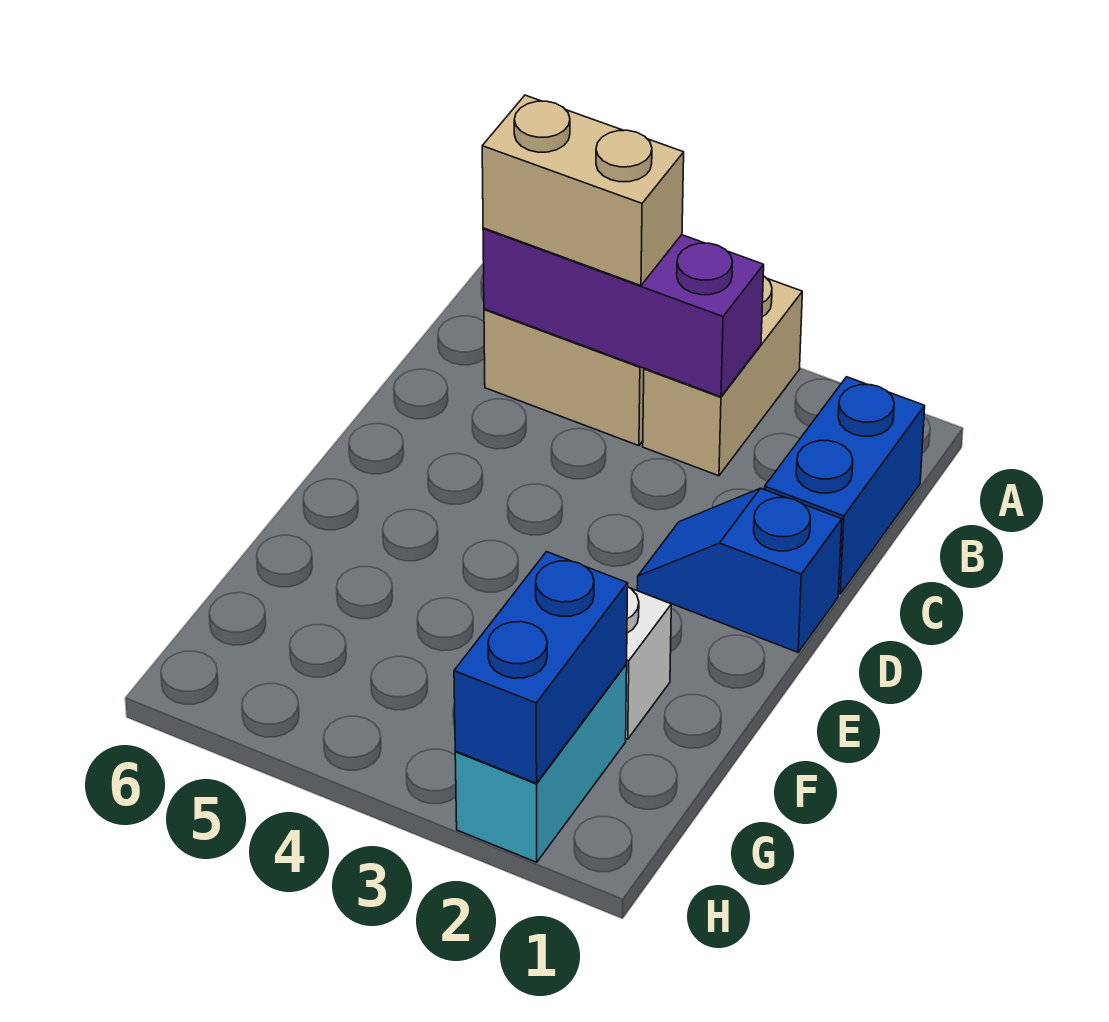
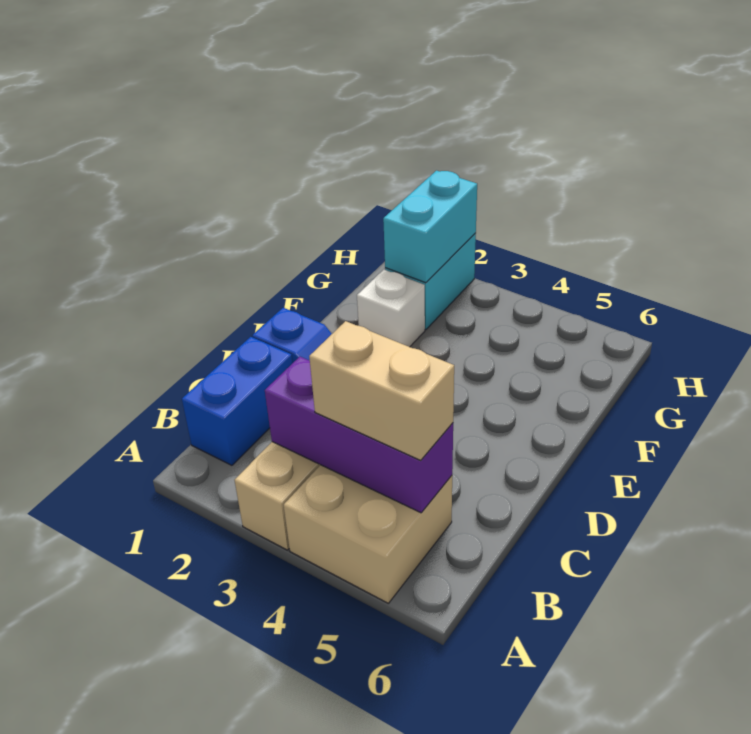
blue brick G2:H2 level 2 -> cyan brick G2:H2 level 2

